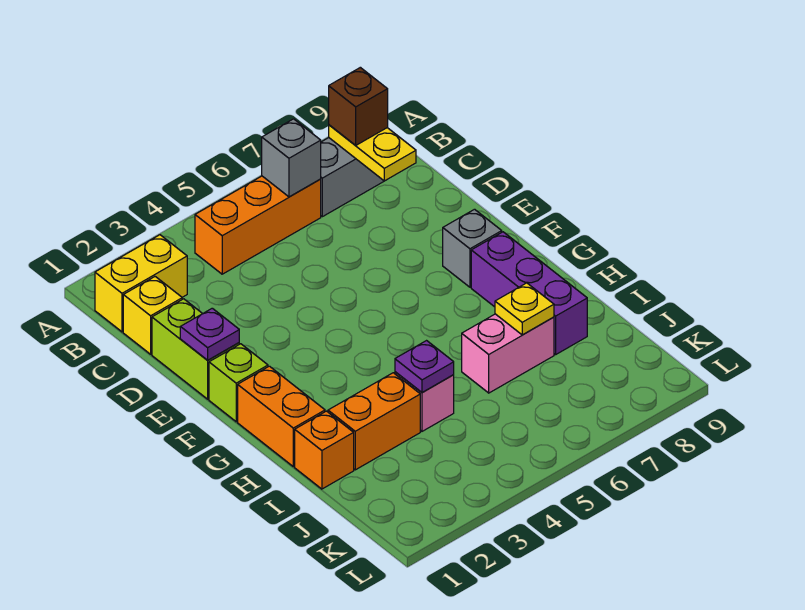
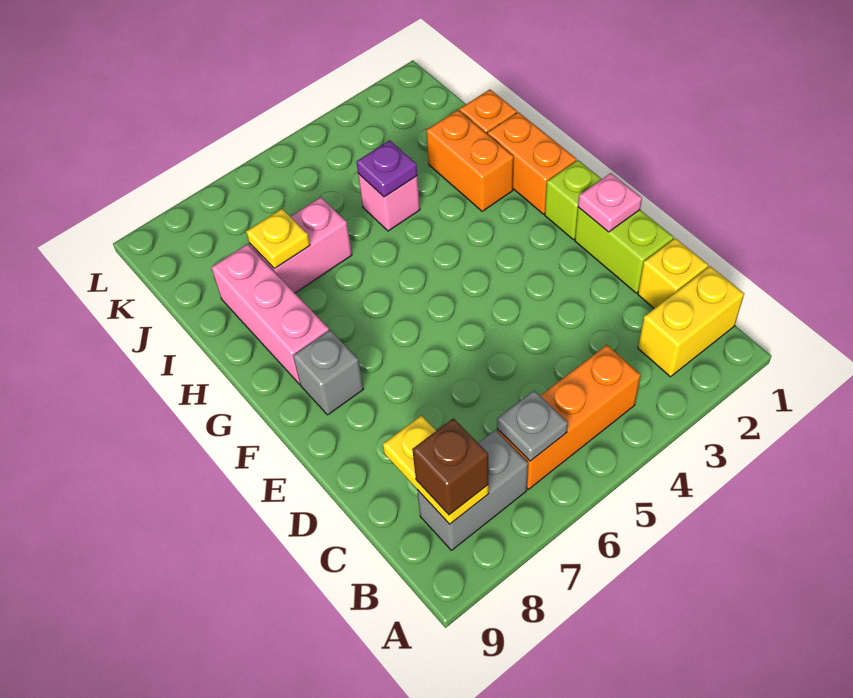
grey brick B6 level 2 -> grey plate B6 level 2
purple plate E1 level 2 -> pink plate E1 level 2
purple brick G8:I8 level 1 -> pink brick G8:I8 level 1
orange brick I2:I3 level 1 -> orange brick H2:I2 level 1

